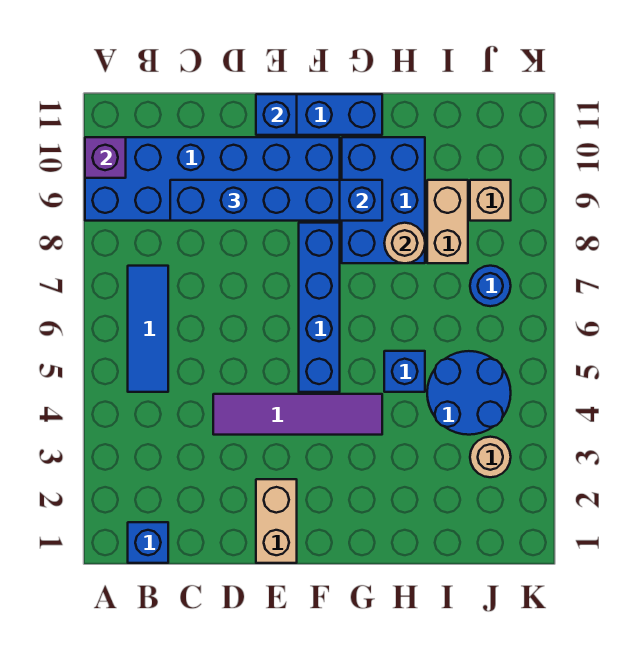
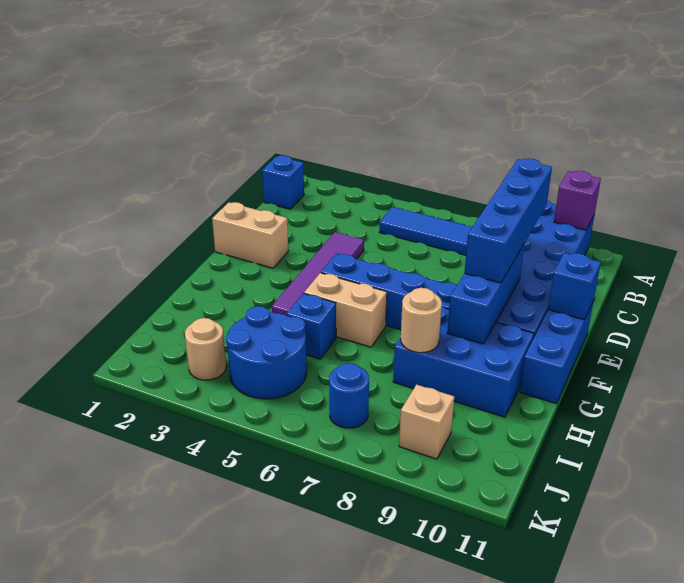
tan brick I8:I9 level 1 -> tan brick G5:G6 level 1

